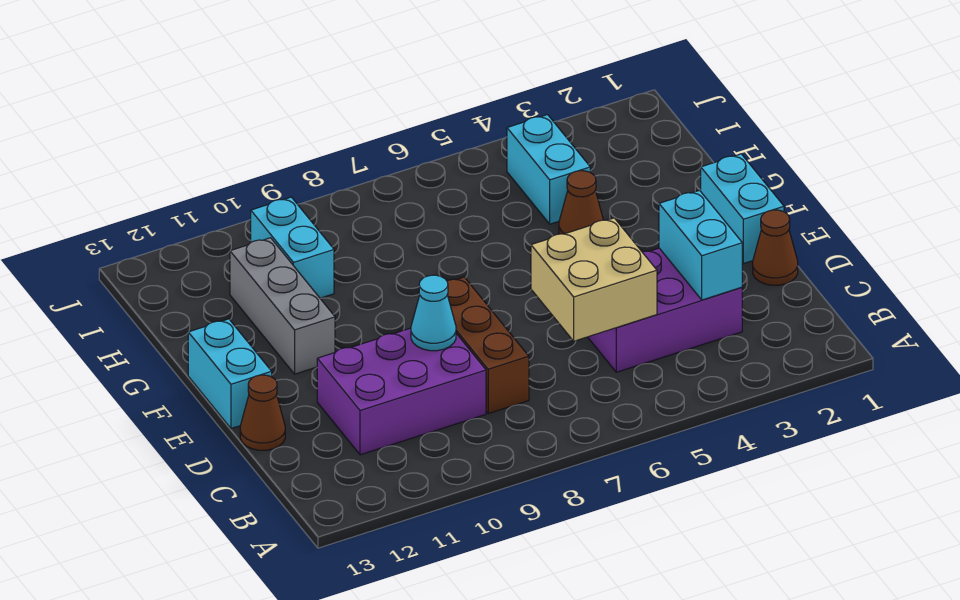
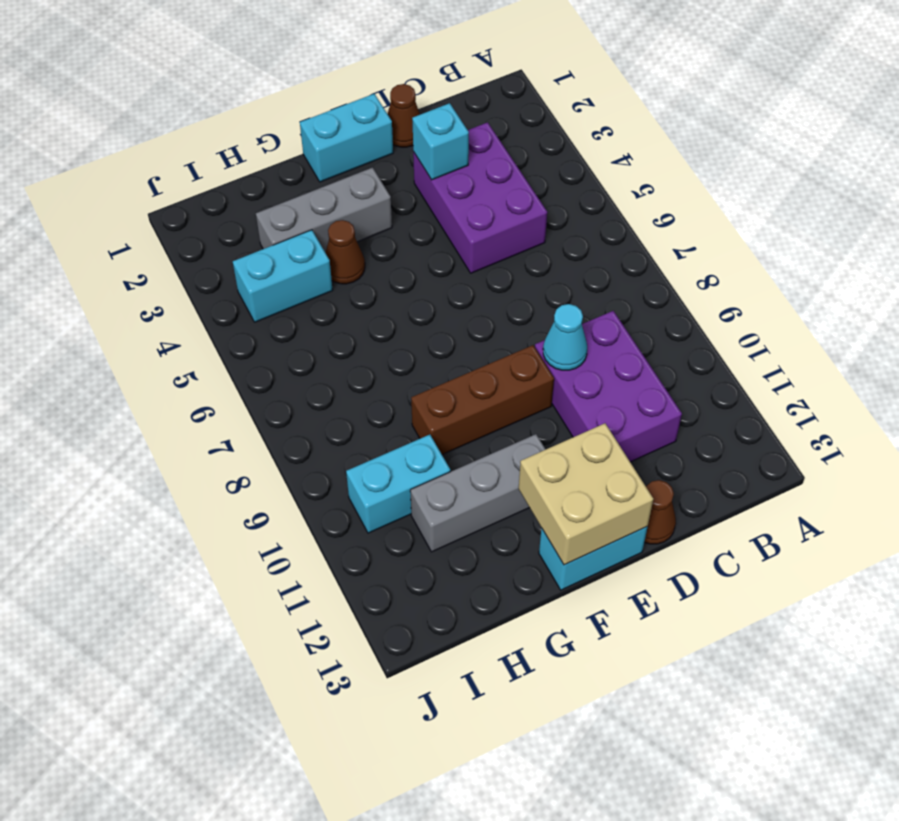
cyan brick C3:D3 level 2 -> cyan brick D3 level 2
tan brick C5:D6 level 2 -> tan brick E12:F13 level 2
brown brick C8:E8 level 1 -> brown brick E9:G9 level 1
none -> grey brick F3:H3 level 1

